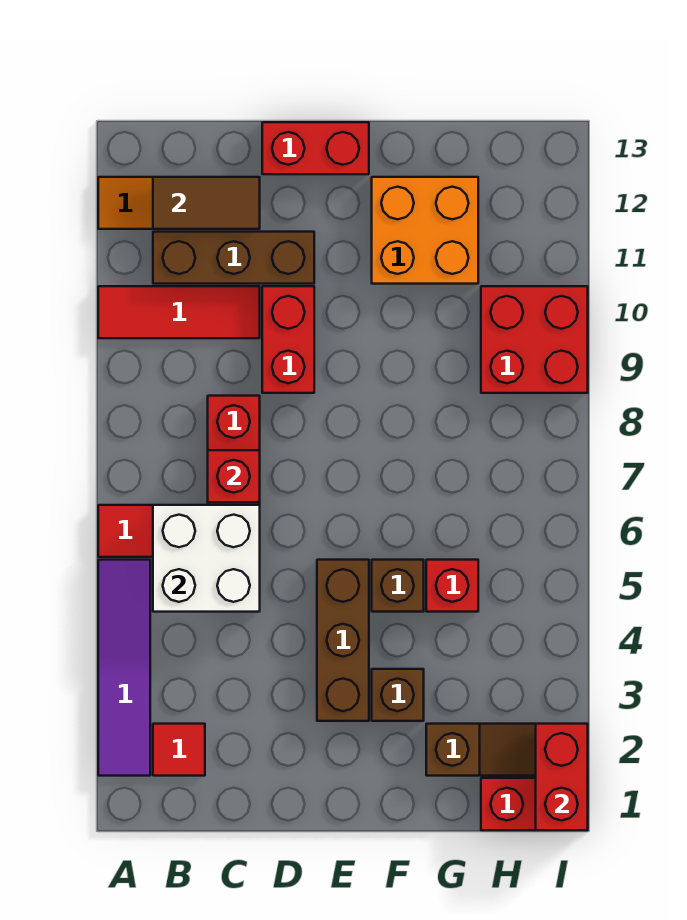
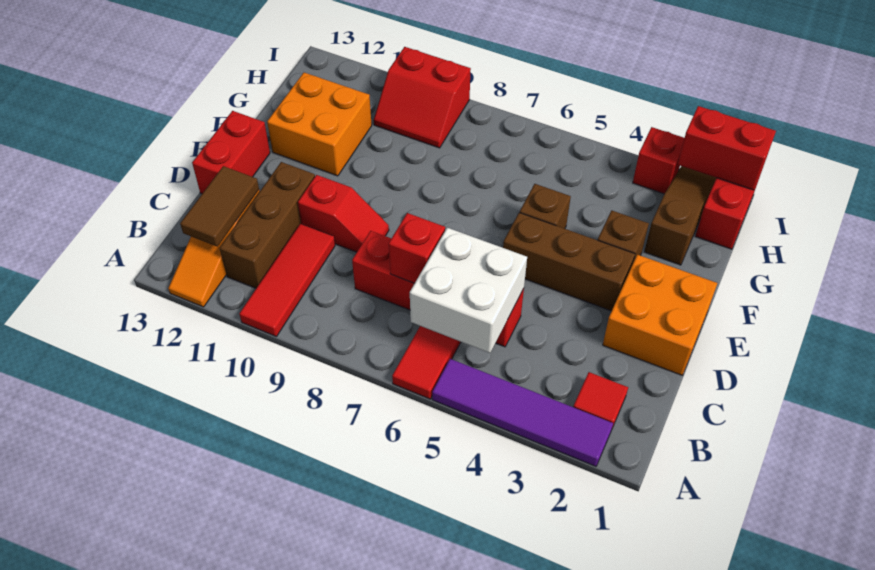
none -> orange brick D1:E2 level 1
red brick D9:D10 level 1 -> red slope D9:D10 level 1 top 10
red brick G5 level 1 -> red brick I3 level 1
red brick H9:I10 level 1 -> red slope H9:I10 level 1 top I

